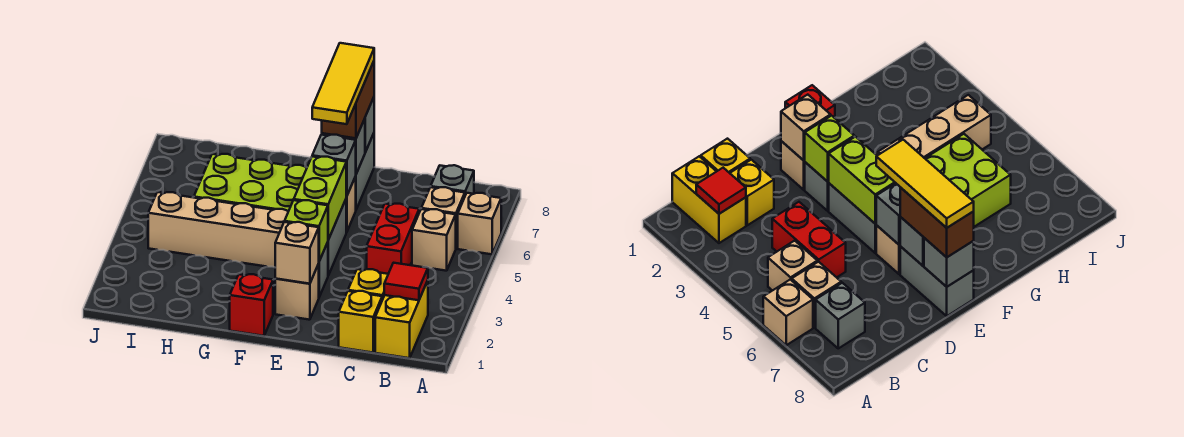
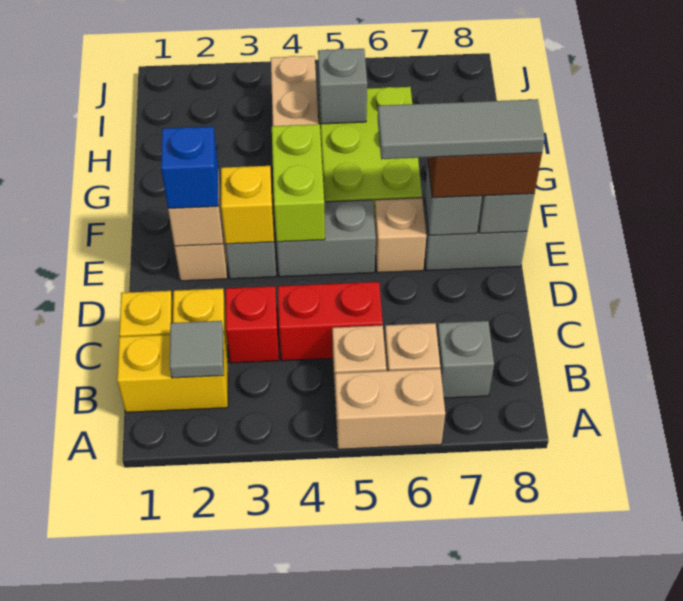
tan brick A6 level 1 -> tan brick A5:A6 level 1
red tile B2 level 2 -> grey tile B2 level 2
none -> blue brick E2 level 3
lime brick E3 level 2 -> yellow brick E3 level 2
lime brick E4:E5 level 2 -> lime brick E4:F4 level 2
grey brick E6 level 2 -> grey brick H5 level 2
yellow tile E6:E8 level 4 -> grey tile E6:E8 level 4
red brick F1 level 1 -> red brick C3 level 1

